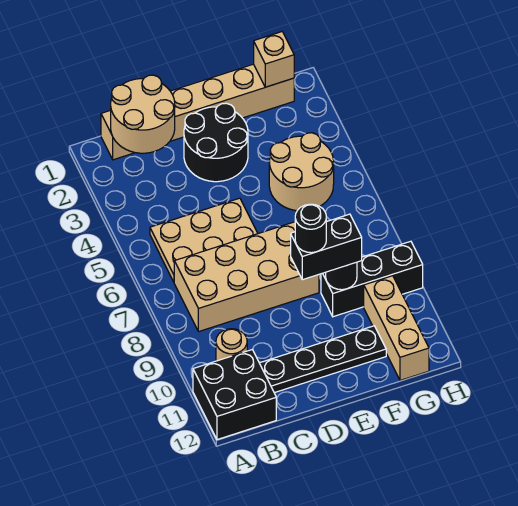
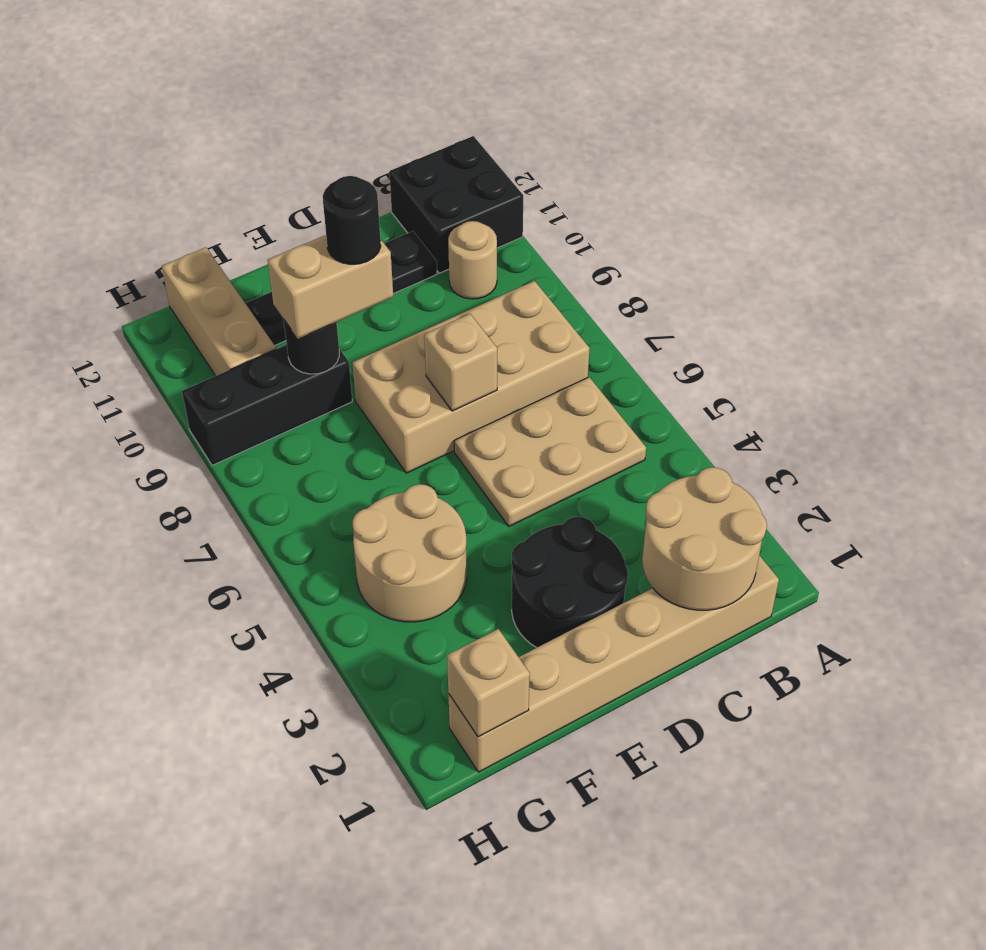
none -> tan brick D7 level 2
black brick E9:F9 level 3 -> tan brick E9:F9 level 3

